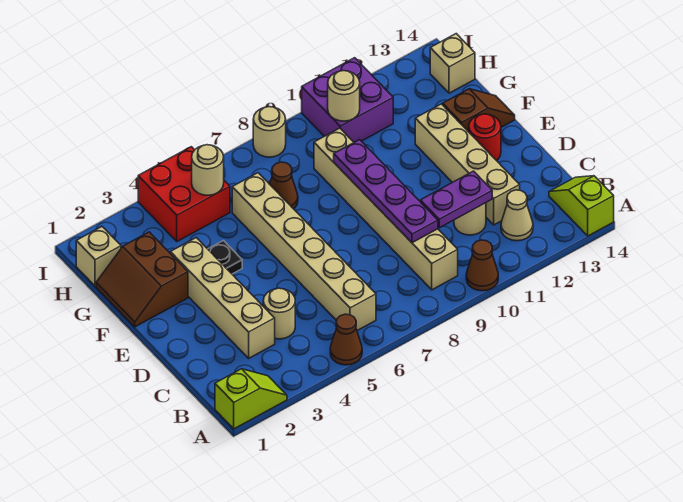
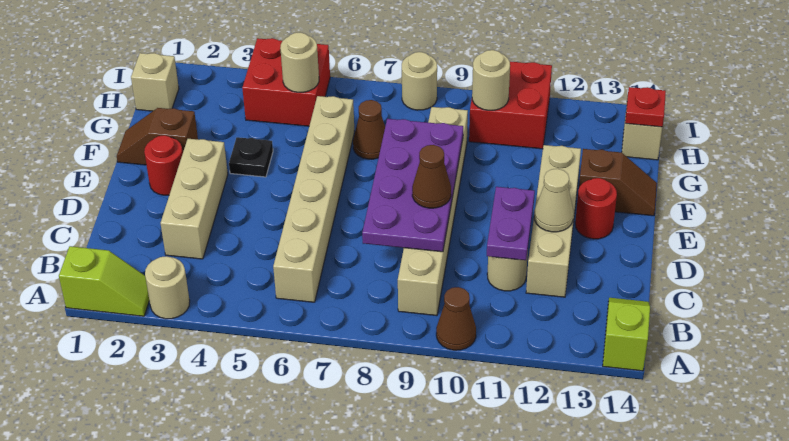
brown cone A5 level 1 -> brown cone D9 level 3
tan cone B12 level 1 -> tan cone D12 level 2
tan brick C3:F3 level 1 -> tan brick C3:E3 level 1
tan round brick C4 level 1 -> tan round brick A3 level 1
purple plate C9:F9 level 2 -> purple plate C8:F9 level 2
purple plate C10:C11 level 2 -> purple plate C11:D11 level 2
none -> red round brick E2 level 1
brown slope F1:G2 level 1 top 2 -> brown slope F1:F2 level 1 top 2
purple brick H10:I11 level 1 -> red brick H10:I11 level 1
none -> red plate H14 level 2

